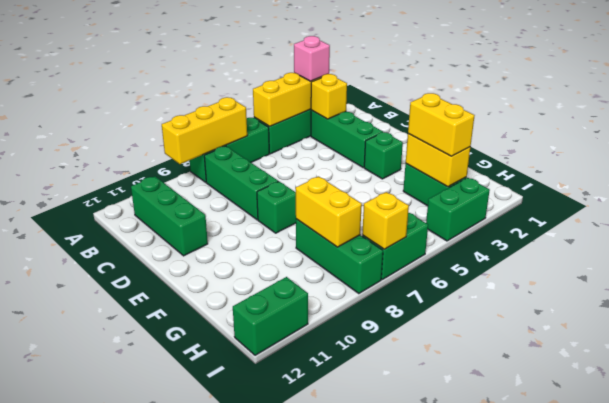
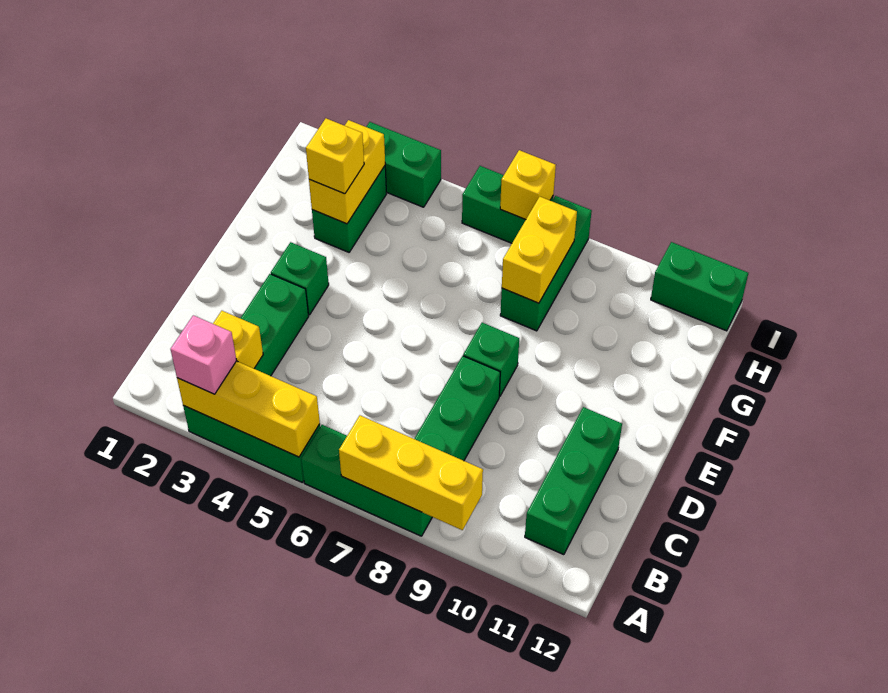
yellow brick G3:H3 level 3 -> yellow brick G3 level 3

